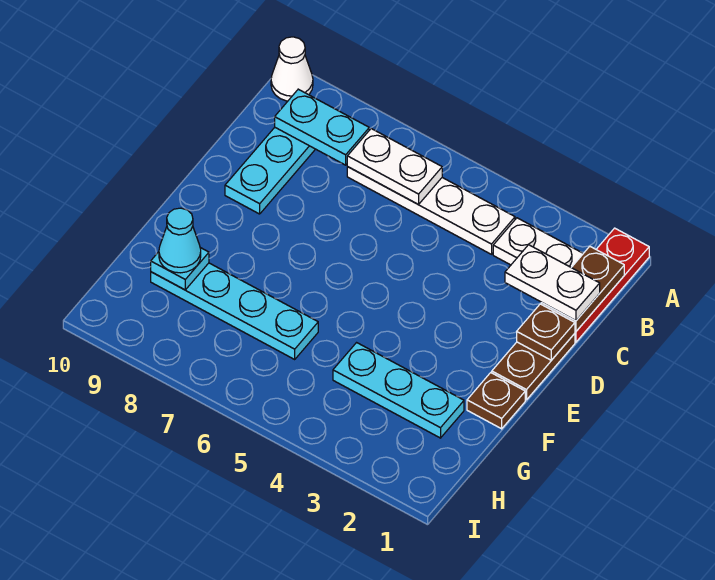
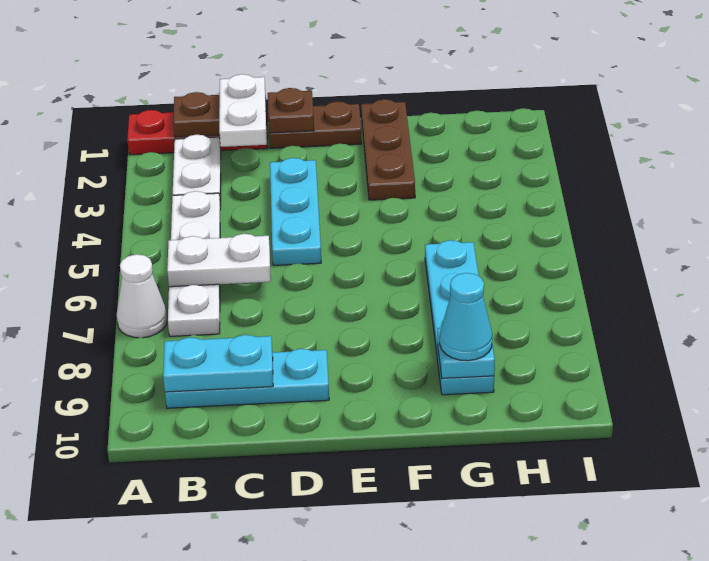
white cone A10 level 1 -> white cone A7 level 1
white plate B6:B7 level 2 -> white plate B6:C6 level 2
cyan plate B8:B9 level 2 -> cyan plate B9:C9 level 2
brown plate F1 level 1 -> brown plate F1:F3 level 1
cyan plate G2:G4 level 1 -> cyan plate D3:D5 level 1

